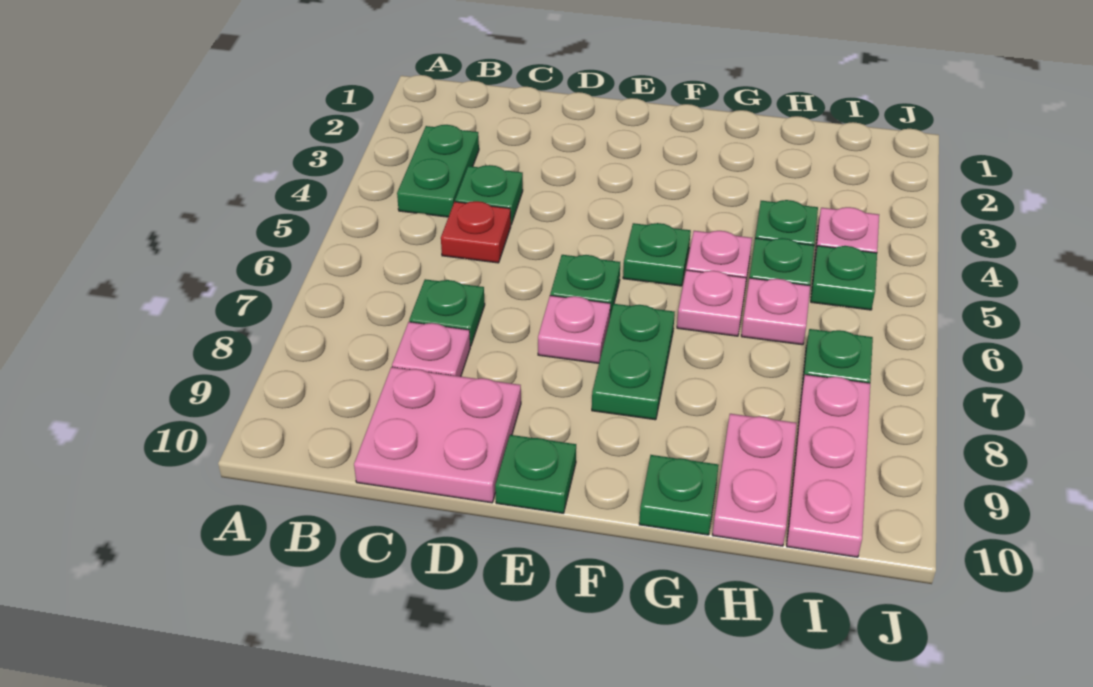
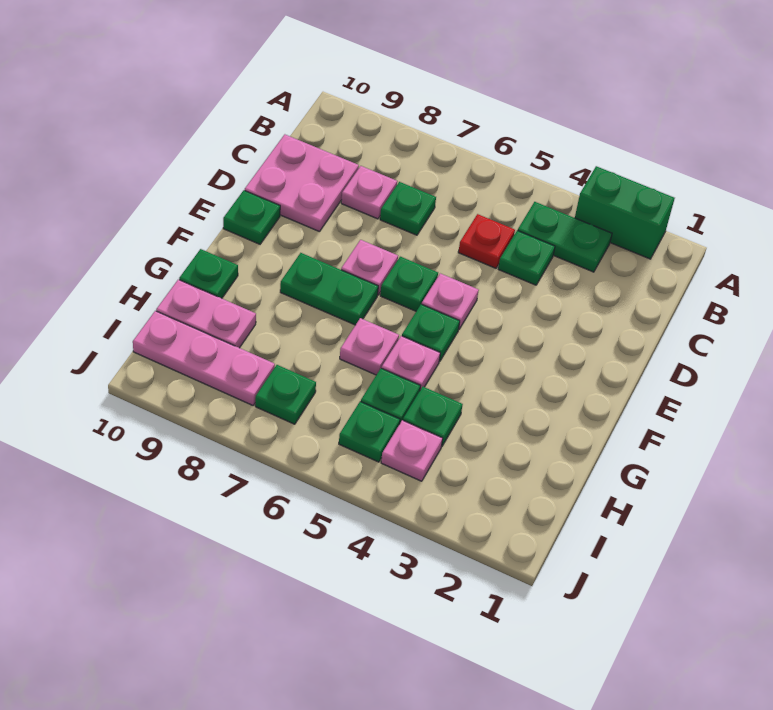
none -> green brick A2:A3 level 1
pink plate H6 level 1 -> pink plate E5 level 1

